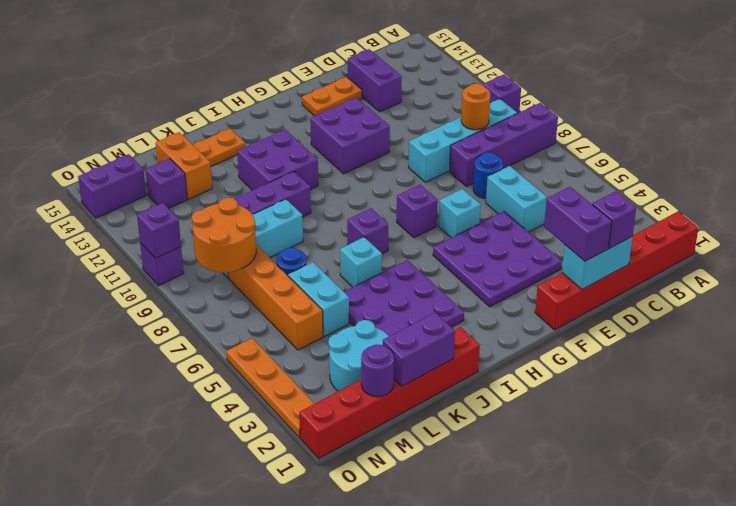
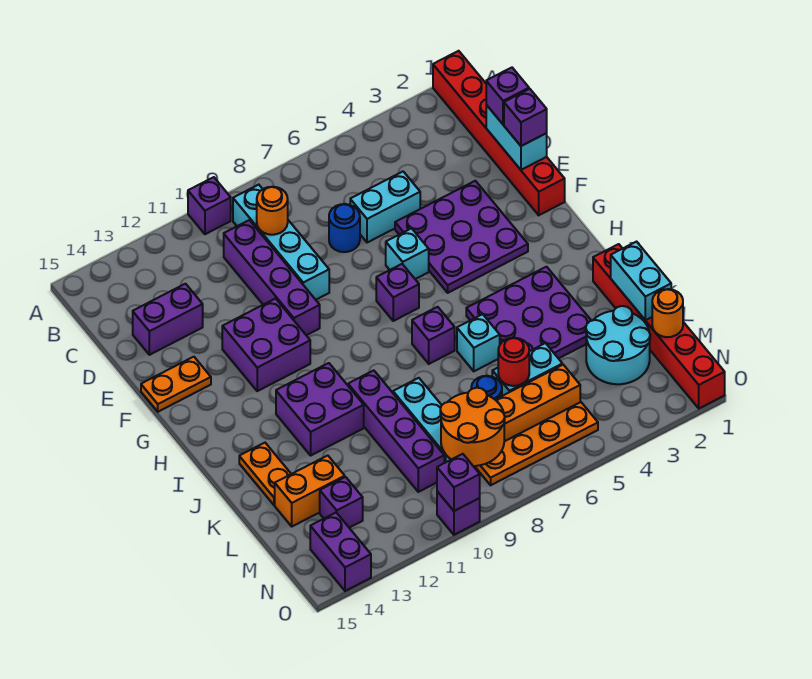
purple brick A8:D8 level 1 -> purple brick C10:F10 level 1
purple brick E1:E2 level 3 -> purple brick E1 level 3
orange plate E14:F14 level 1 -> orange plate F14:F15 level 1
purple brick K1:L1 level 2 -> cyan brick K1:L1 level 2
none -> red round brick L6 level 2
purple round brick M1 level 2 -> orange round brick M1 level 2
orange plate O2:O5 level 1 -> orange plate N5:N8 level 1

